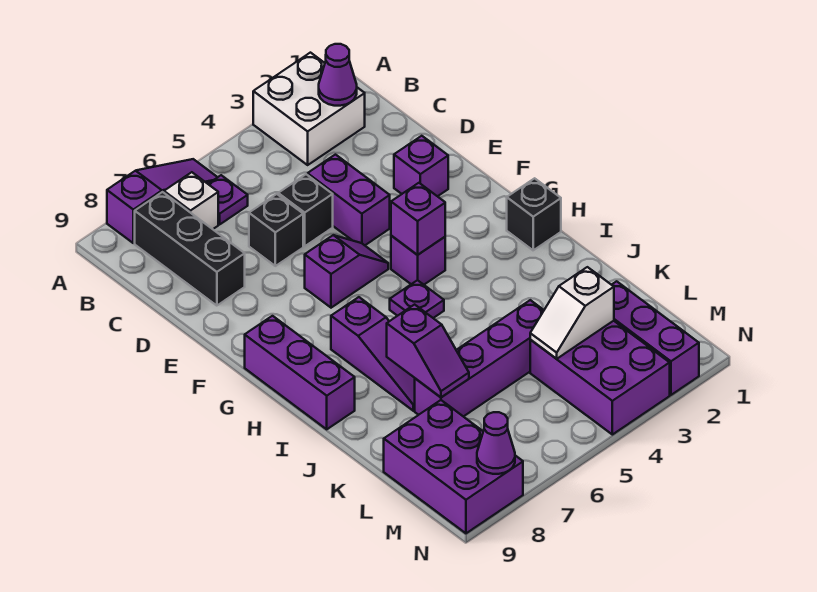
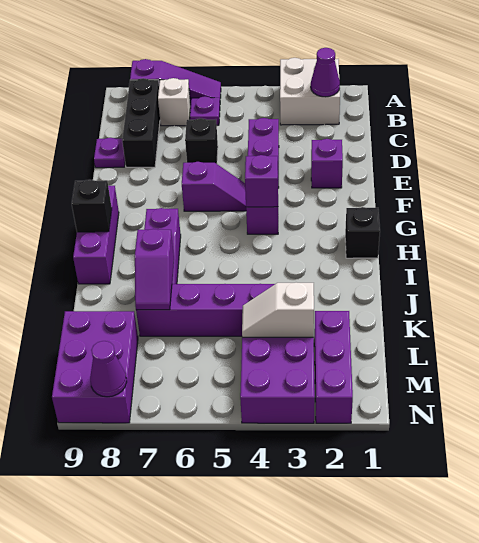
black brick D5 level 1 -> black brick H9 level 2
purple plate H5 level 1 -> purple plate D9 level 1

